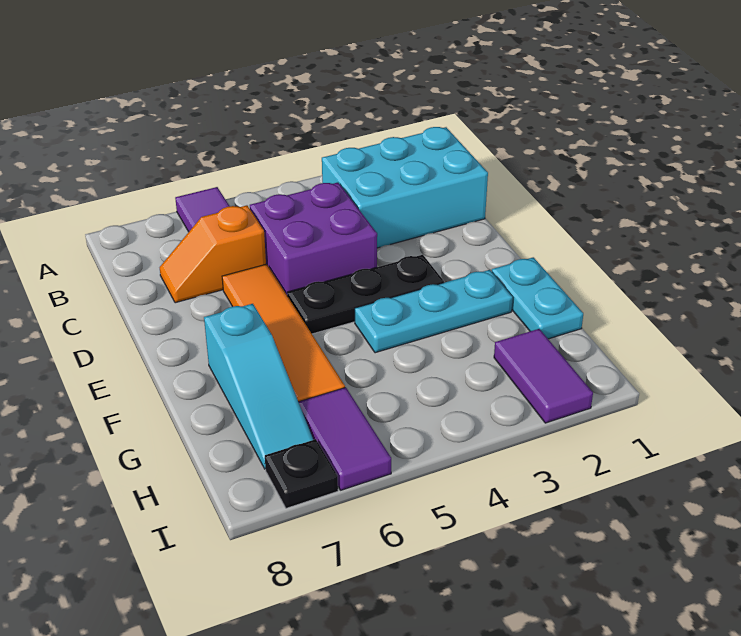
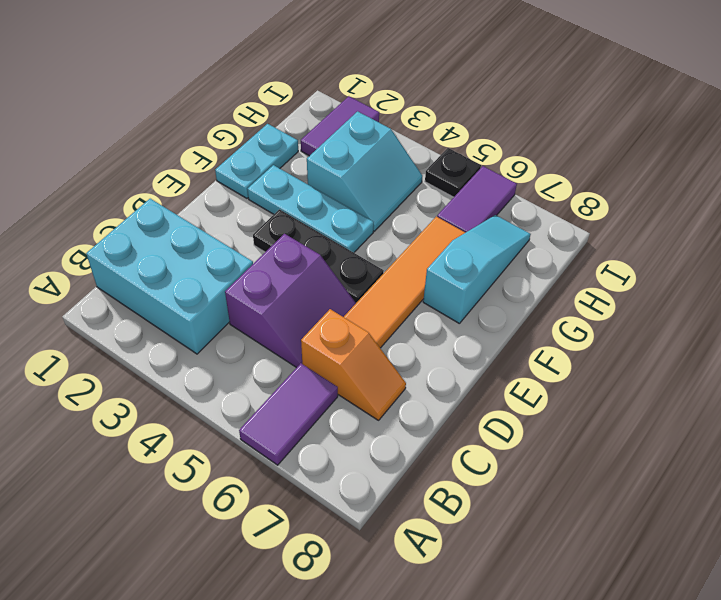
purple brick C4:D5 level 1 -> purple slope C4:D5 level 1 top 4
none -> cyan slope G3:H4 level 1 top 3
black plate I7 level 1 -> black plate I5 level 1

